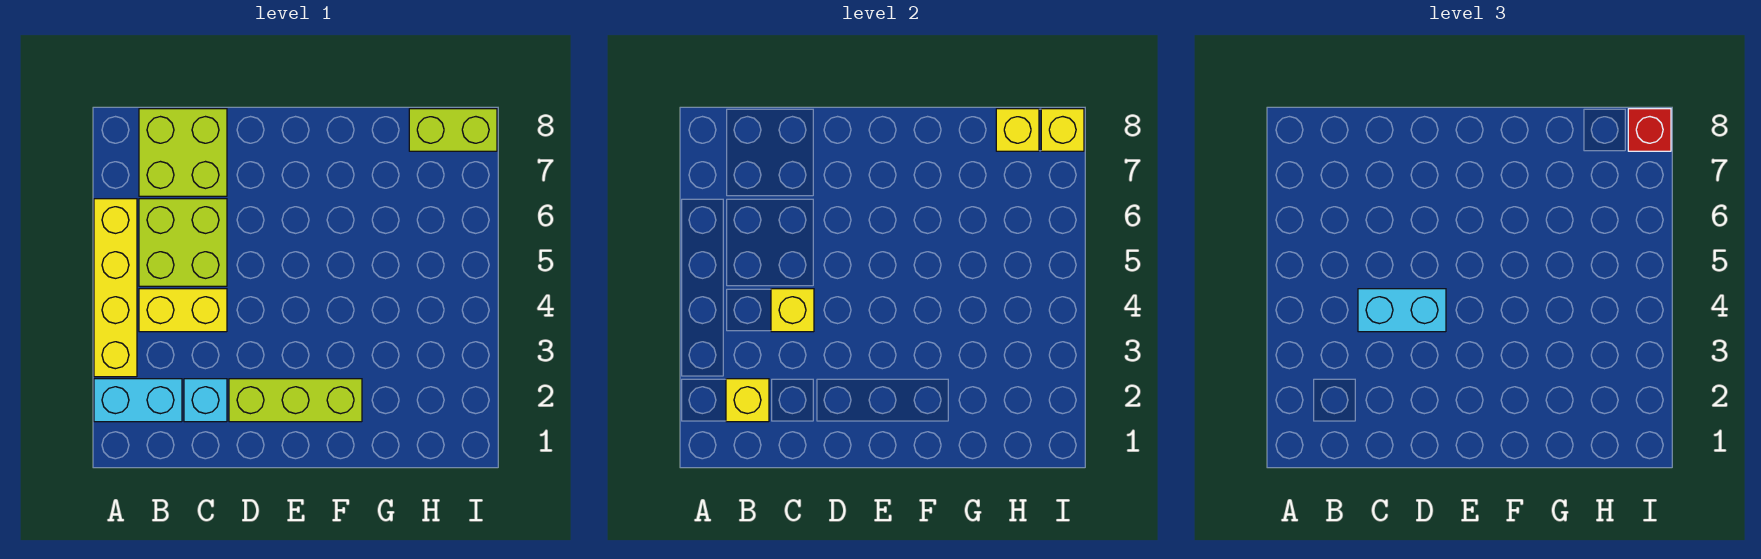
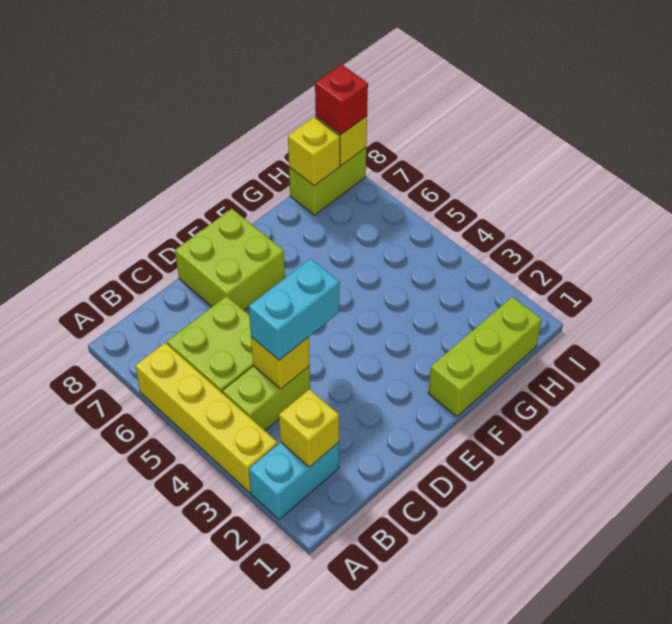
yellow brick B4:C4 level 1 -> lime brick B4:C4 level 1
lime brick B7:C8 level 1 -> lime brick D7:E8 level 1
cyan brick C2 level 1 -> none
lime brick D2:F2 level 1 -> lime brick F1:H1 level 1

